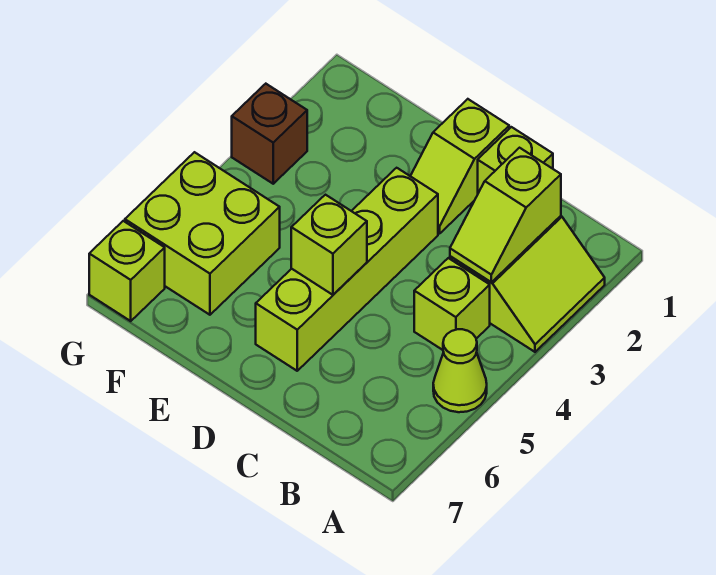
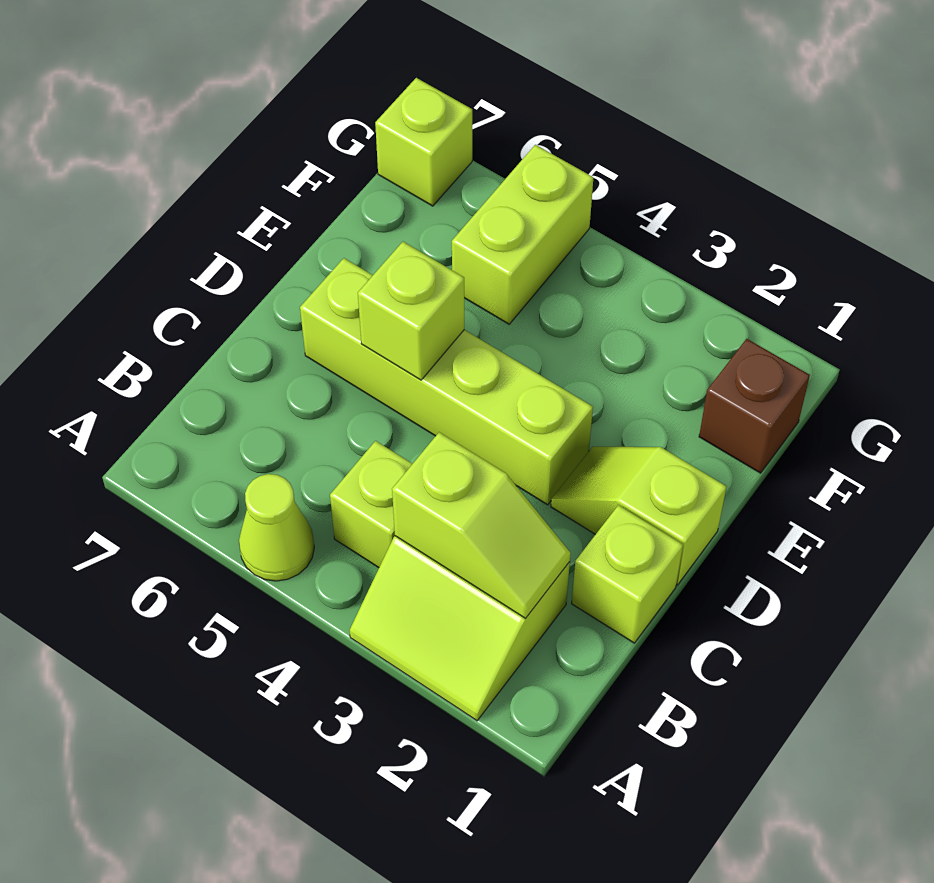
lime slope B2:B3 level 2 top 2 -> lime slope B2:B3 level 2 top 3
lime brick F5:G6 level 1 -> lime brick F5:G5 level 1
brown brick G3 level 1 -> brown brick F1 level 1

